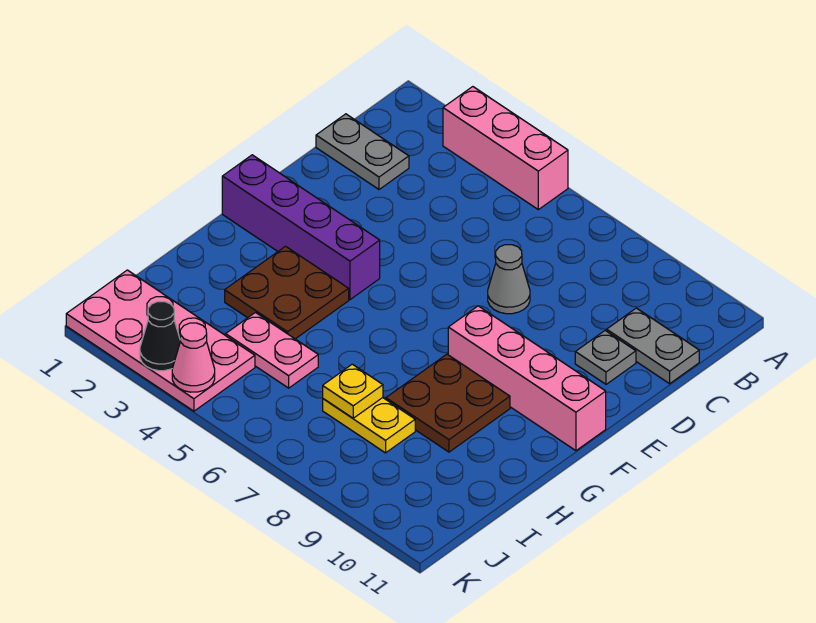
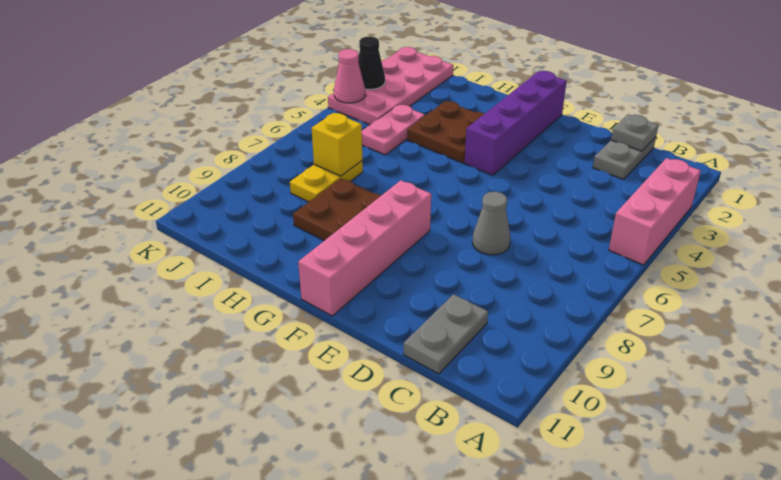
grey plate D10 level 1 -> grey plate C1 level 2
yellow plate I7 level 2 -> yellow brick I7 level 2

